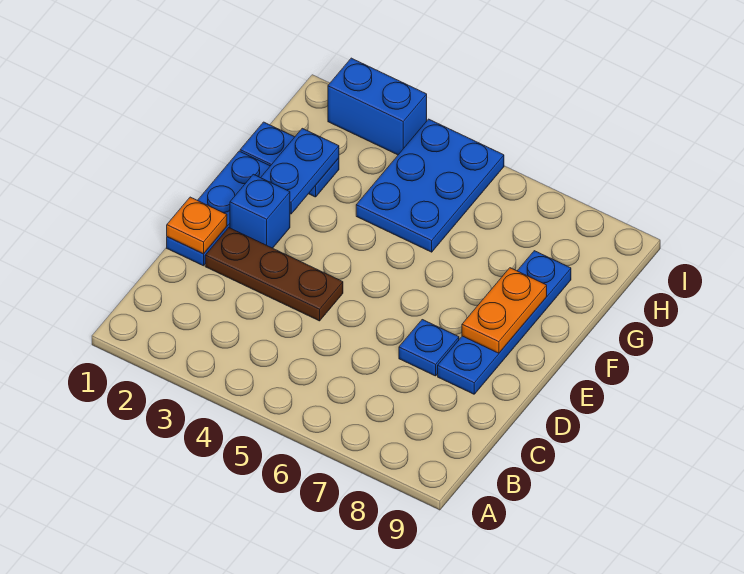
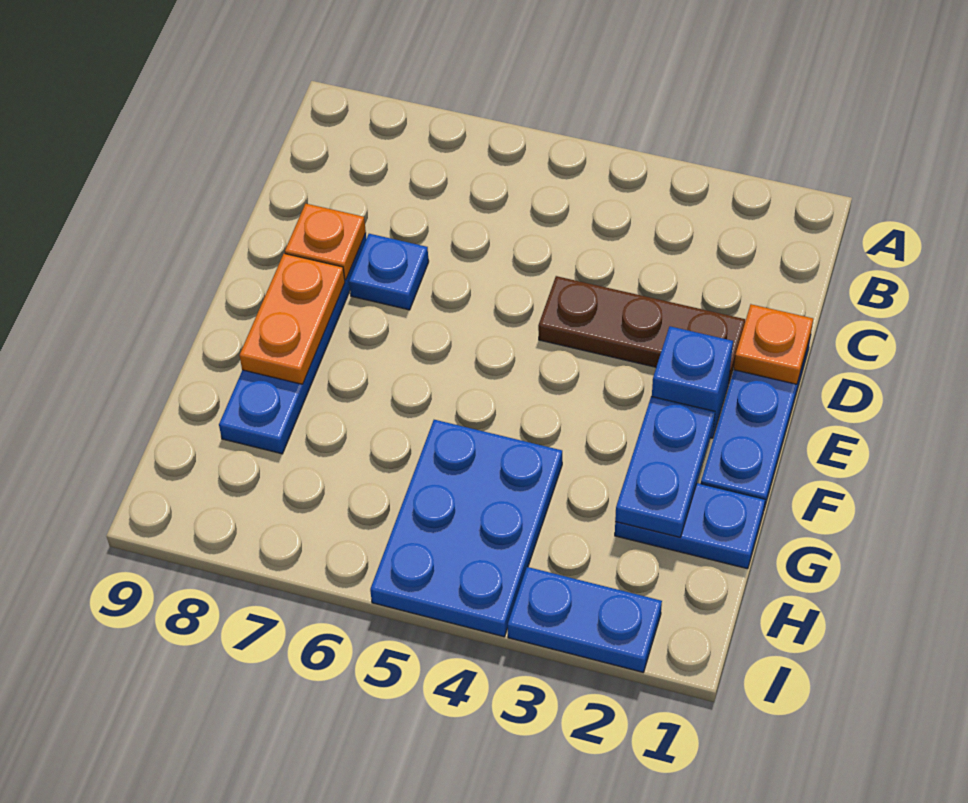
none -> orange plate D8 level 2
blue brick I2:I3 level 1 -> blue plate I2:I3 level 1

